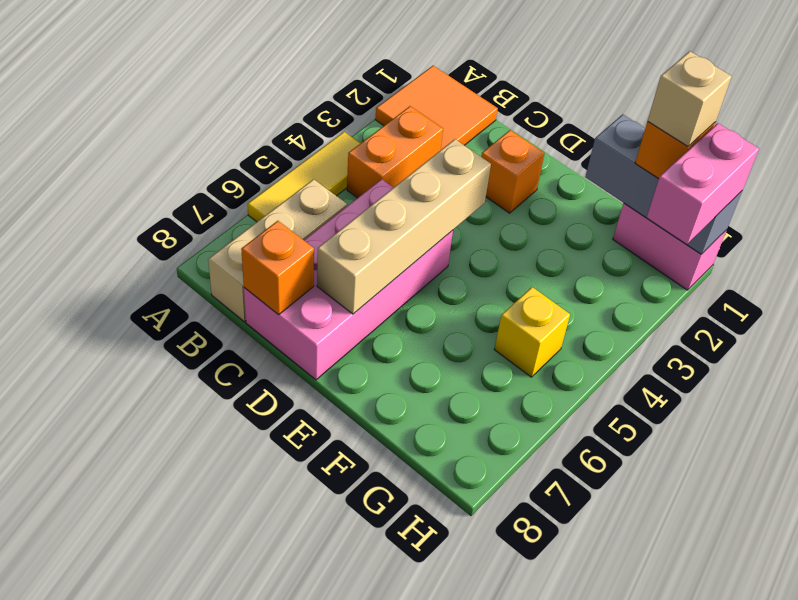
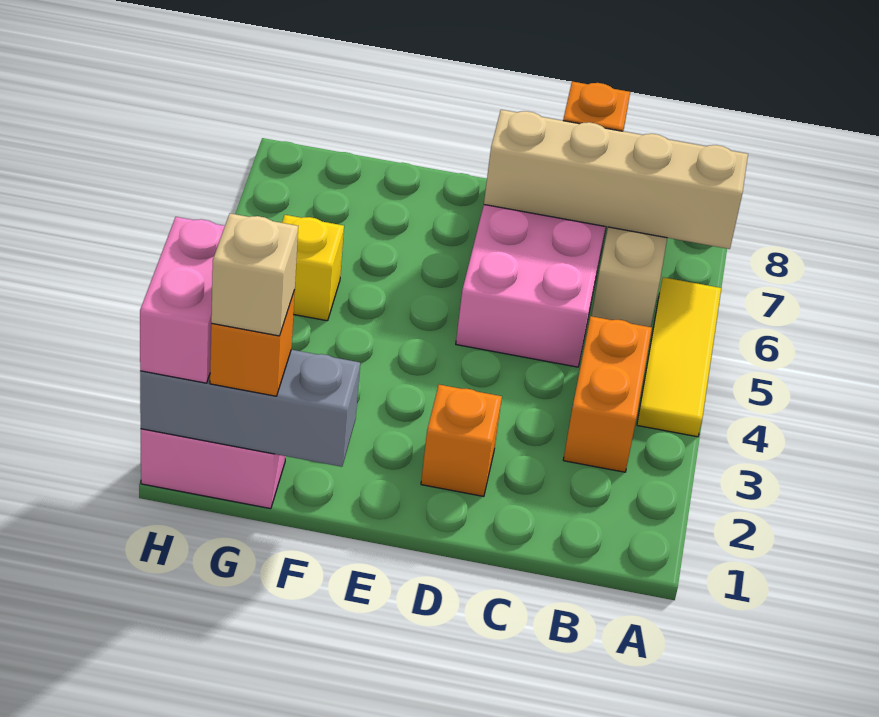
orange tile A1:B2 level 1 -> none
tan brick D4:D7 level 2 -> tan brick A7:D7 level 2

